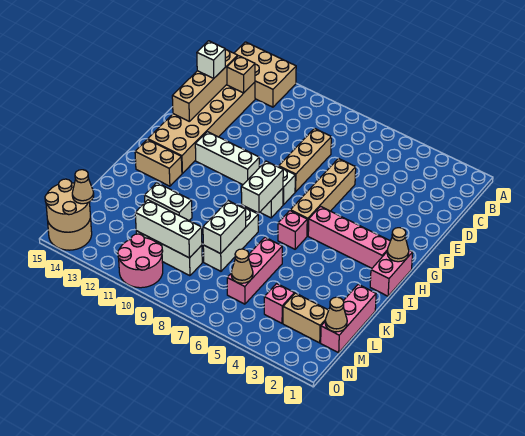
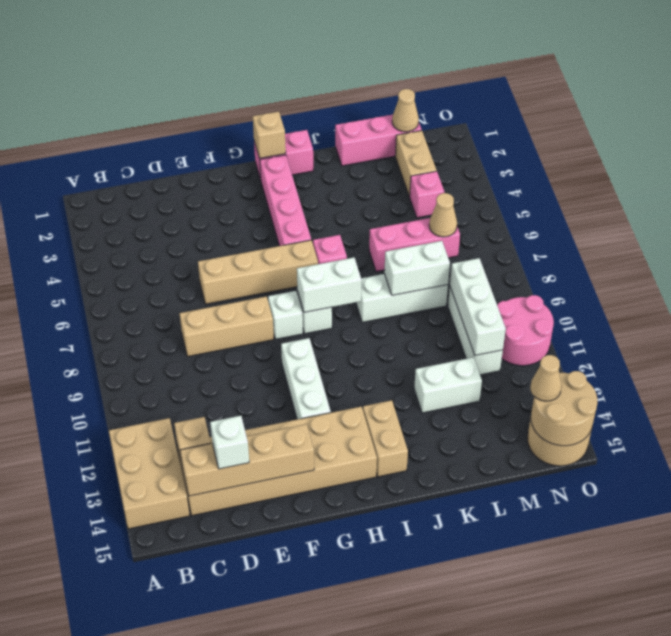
tan cone H1 level 2 -> tan brick H1 level 2
white brick K11:K12 level 1 -> white brick K12:L12 level 1

